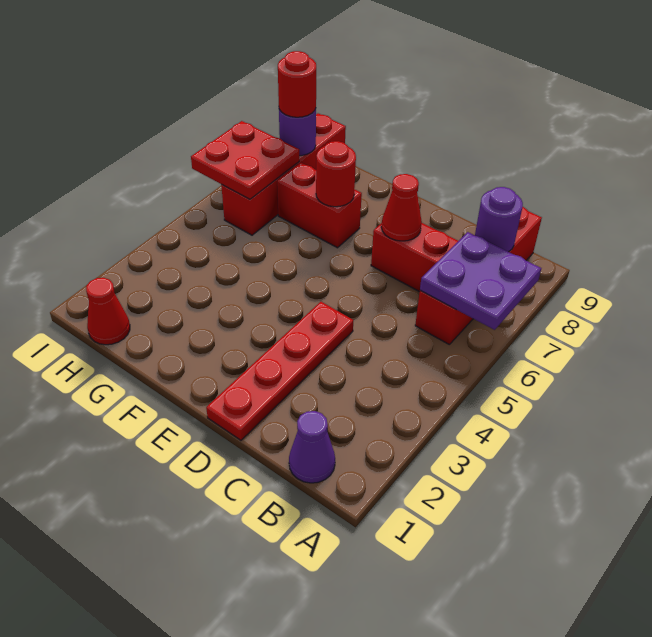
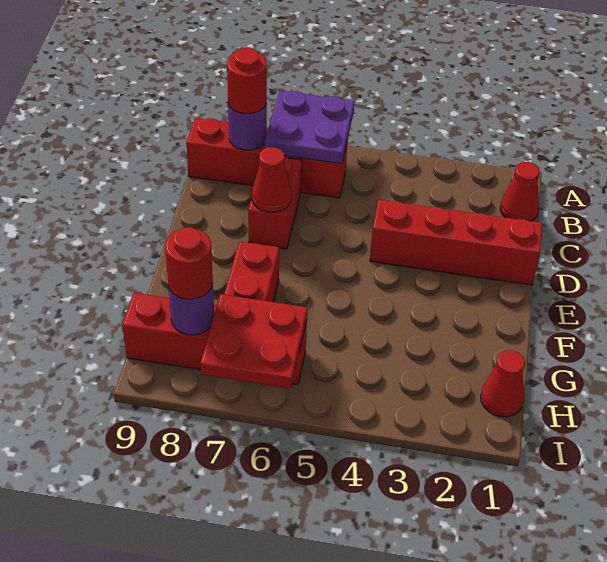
purple cone B1 level 1 -> red cone B1 level 1
red plate D1:D4 level 1 -> red brick D1:D4 level 1
red round brick F7 level 2 -> red round brick B8 level 3

